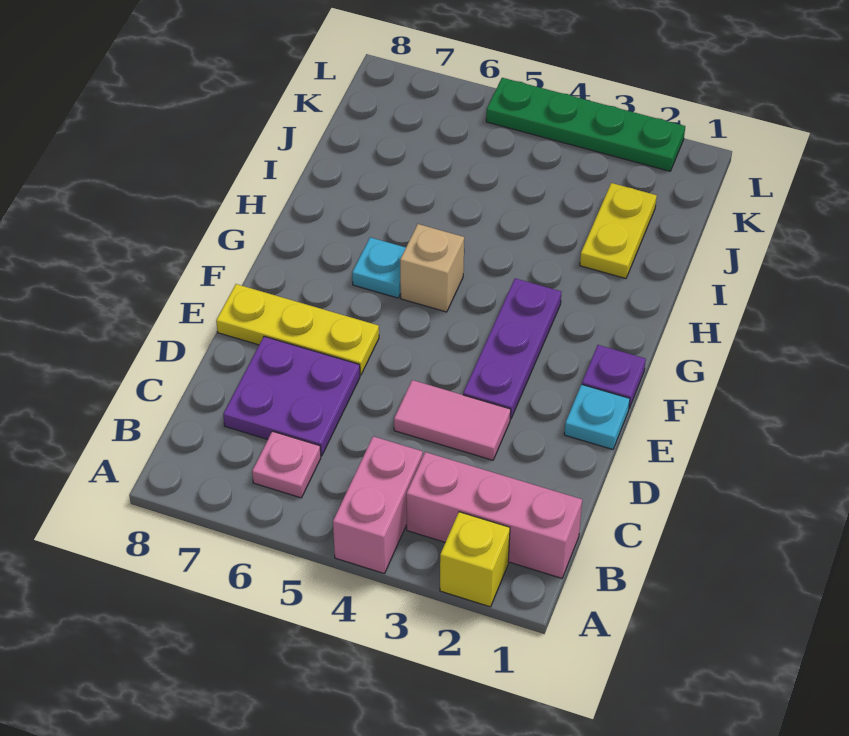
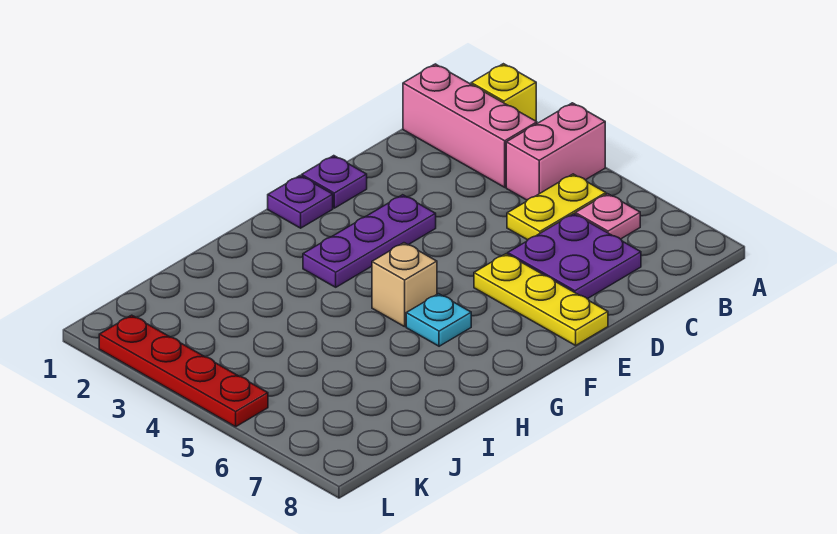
pink tile D3:D4 level 1 -> none
cyan plate E1 level 1 -> purple plate E1 level 1
yellow plate I2:J2 level 1 -> yellow plate B5:C5 level 1
green plate L2:L5 level 1 -> red plate L2:L5 level 1

